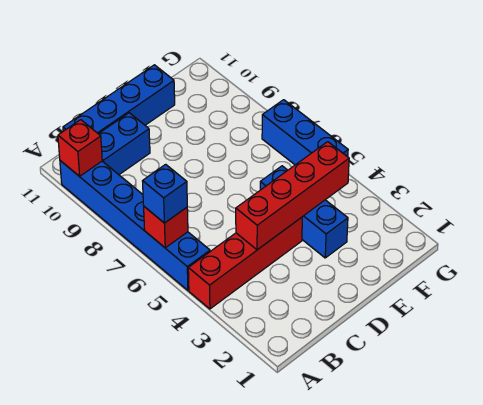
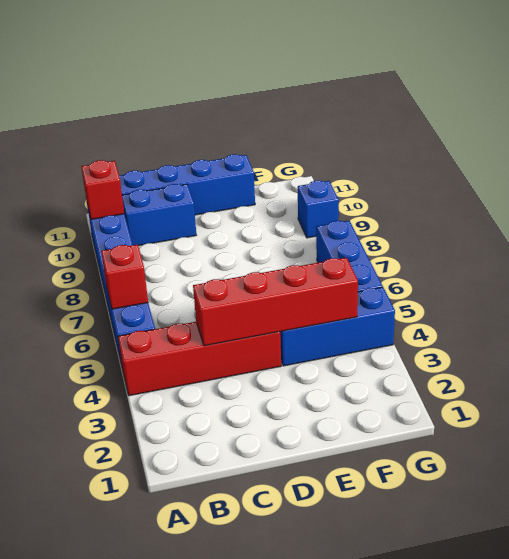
blue brick A6 level 3 -> blue brick G9 level 1
blue brick E3:E5 level 1 -> blue brick E4:G4 level 1

